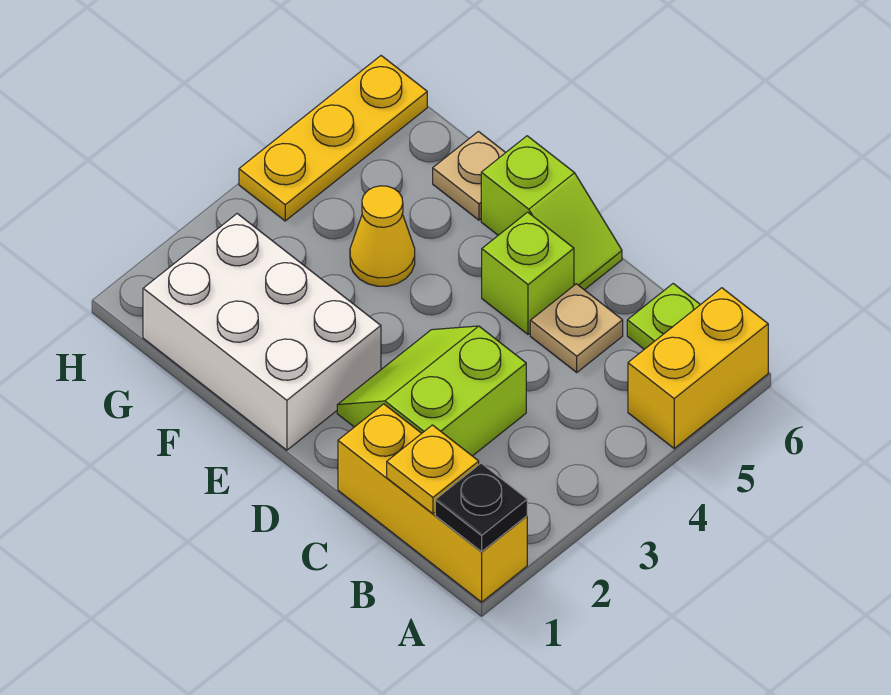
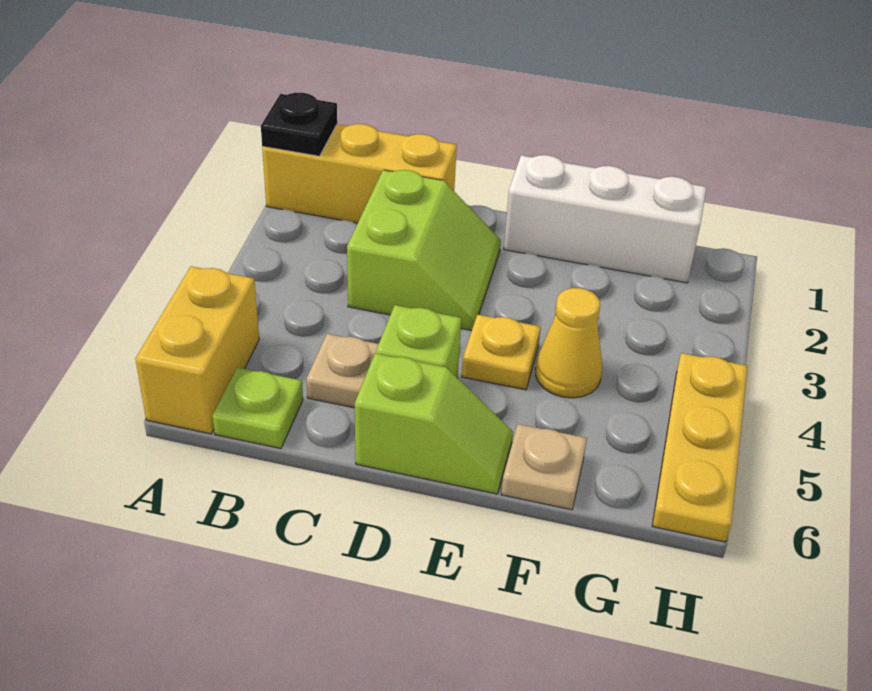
yellow plate B1 level 2 -> yellow plate E4 level 1
lime slope D6:E6 level 1 top E -> lime slope D6:E6 level 1 top D
white brick E1:G2 level 1 -> white brick E1:G1 level 1

